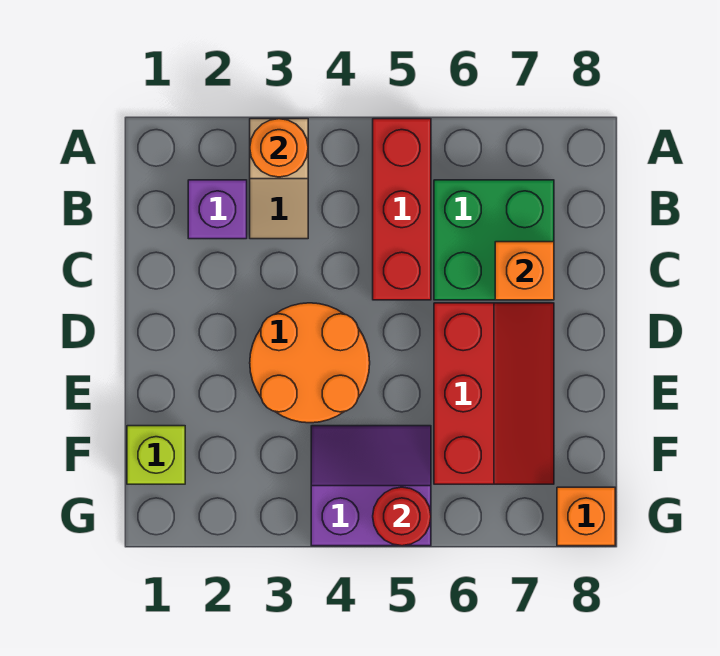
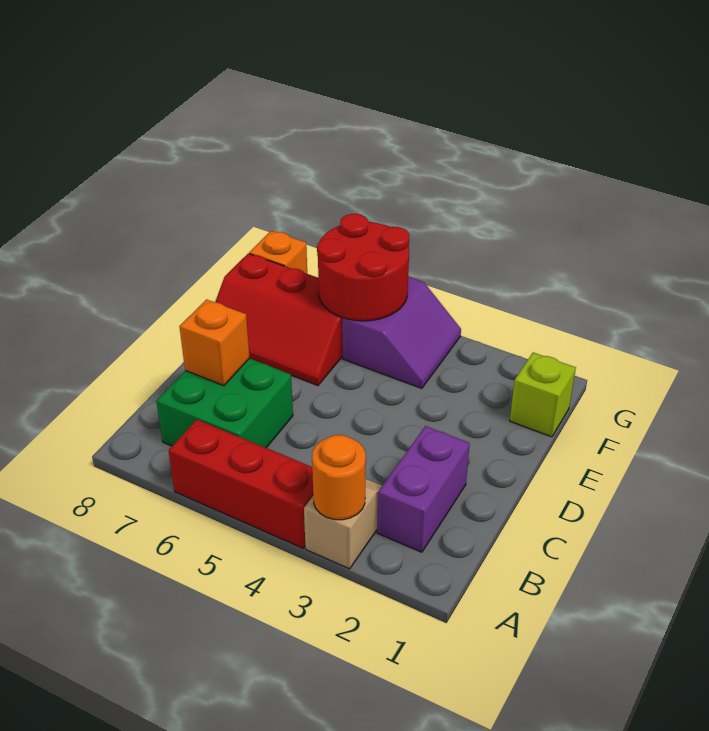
red brick A5:C5 level 1 -> red brick A4:A6 level 1
purple brick B2 level 1 -> purple brick B2:C2 level 1
orange round brick D3:E4 level 1 -> none
red slope D6:F7 level 1 top 6 -> red slope E6:F8 level 1 top F
purple slope F4:G5 level 1 top G -> purple slope F4:G5 level 1 top 5
red round brick G5 level 2 -> red round brick F5:G6 level 2

